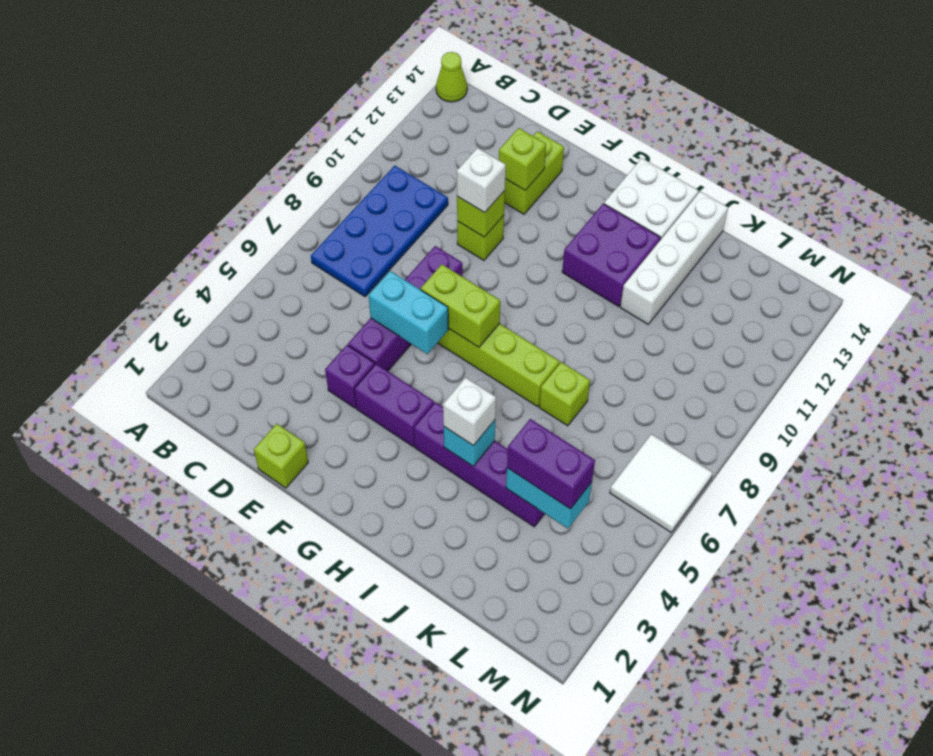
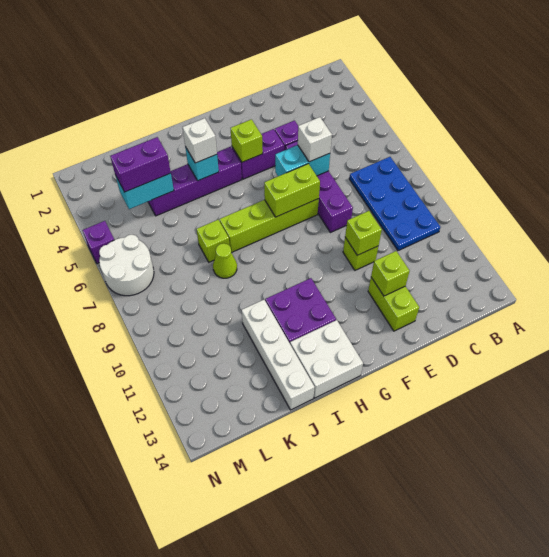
lime cone A14 level 1 -> lime cone J8 level 1
lime brick E1 level 1 -> lime brick G4 level 2
white brick E10 level 3 -> white brick E6 level 3
white tile M6:N7 level 1 -> white round brick M6:N7 level 1
none -> purple brick N5 level 1

